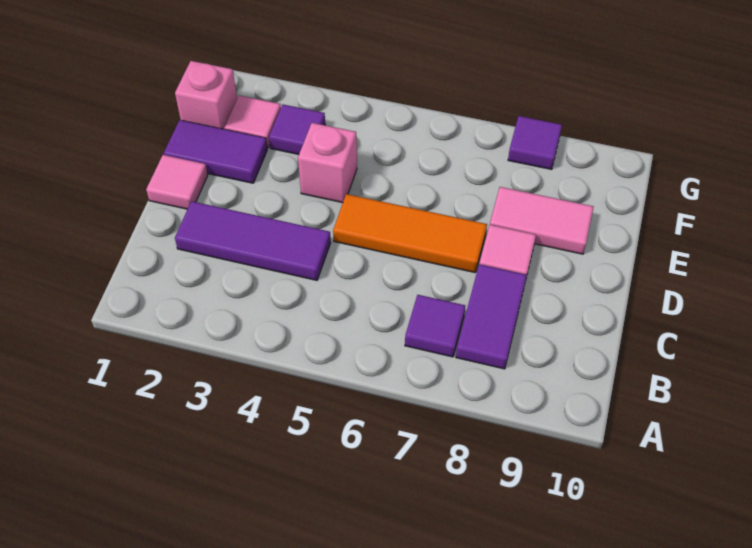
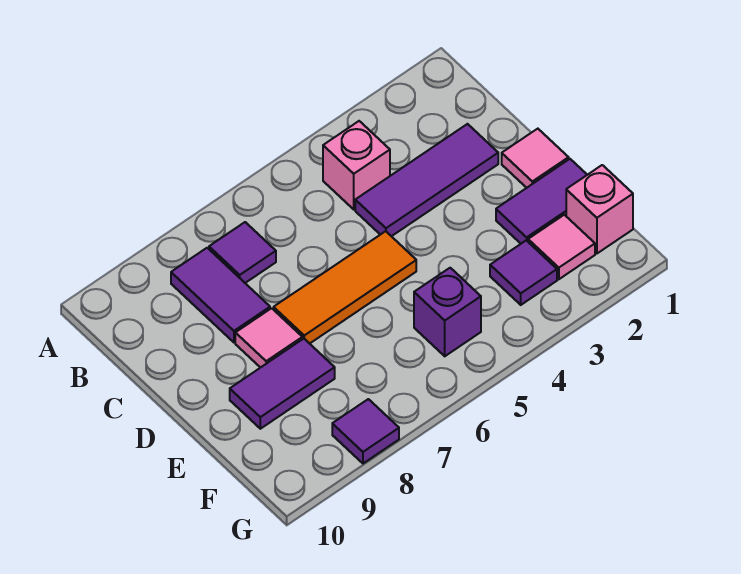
pink brick E4 level 1 -> pink brick B4 level 1
pink tile E8:E9 level 1 -> purple tile E8:E9 level 1
none -> purple brick F5 level 1

